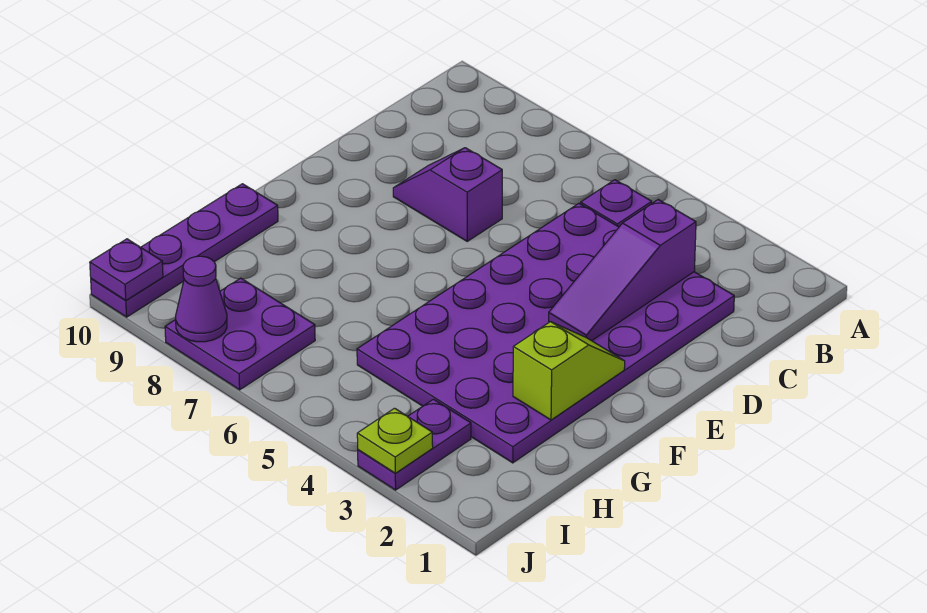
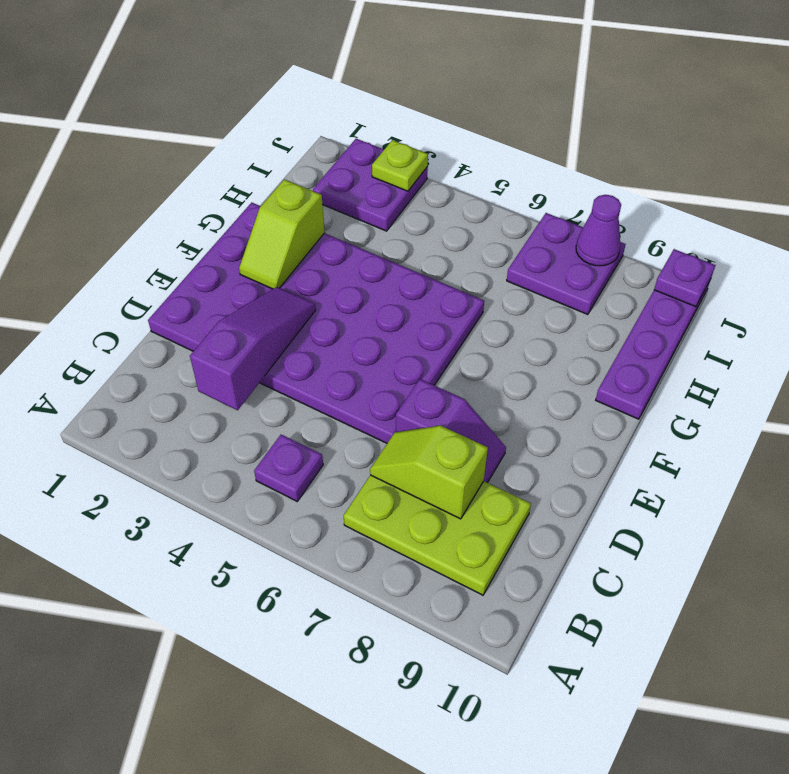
none -> lime plate B7:C9 level 1
purple plate C2:H5 level 1 -> purple plate D1:G6 level 1
none -> lime slope C7:C8 level 2 top 8
purple plate I3:J3 level 1 -> purple plate I2:J3 level 1

